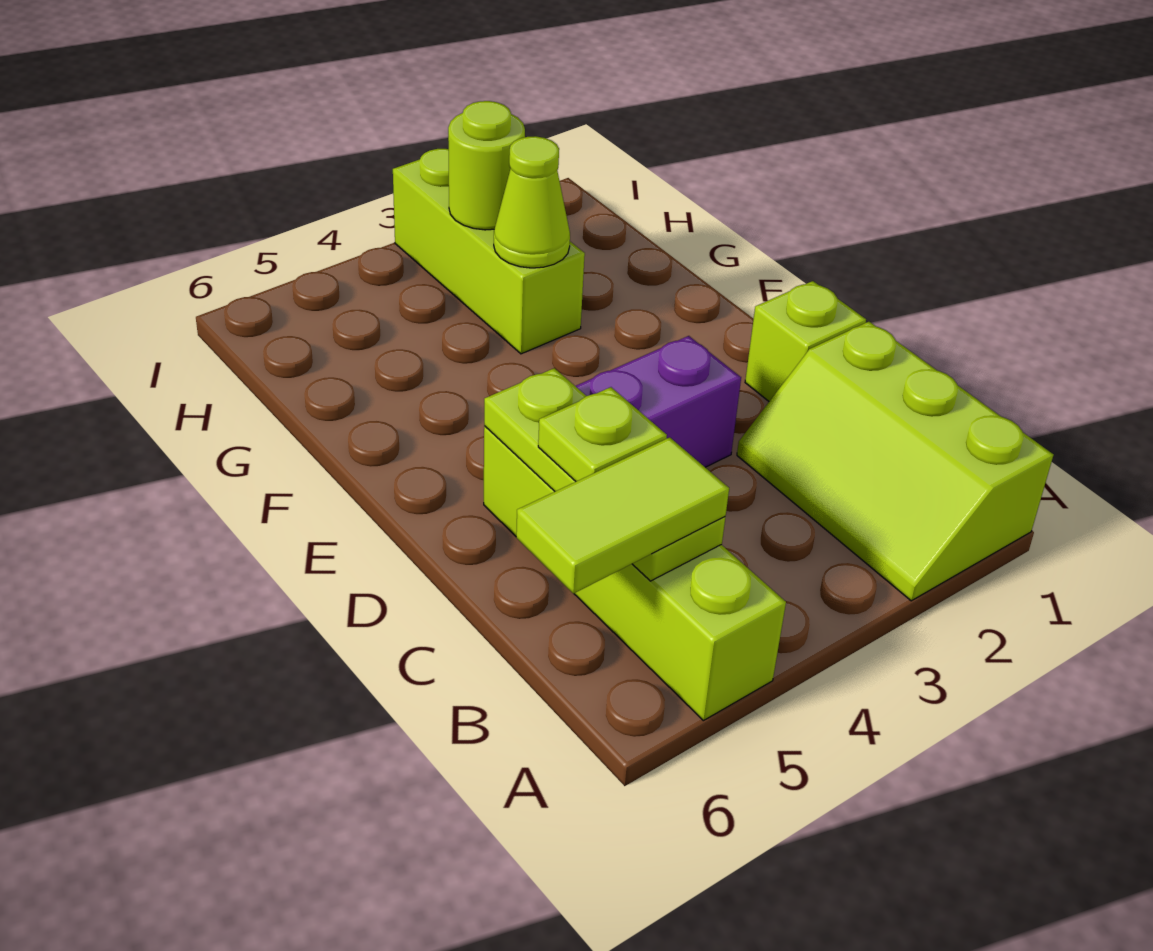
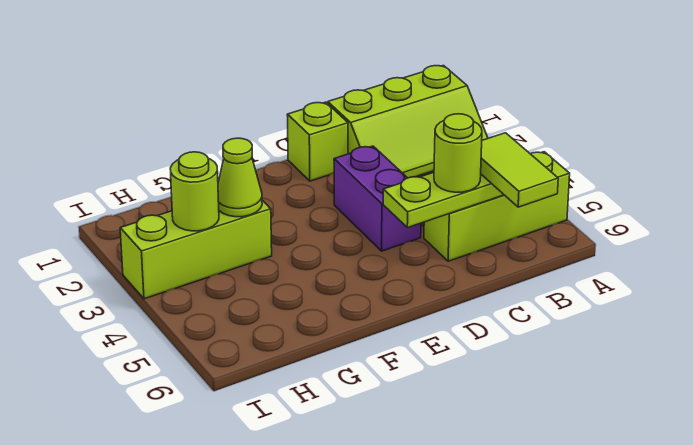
lime brick A5:D5 level 1 -> lime brick A5:C5 level 1
lime plate C5 level 3 -> lime round brick C5 level 3

